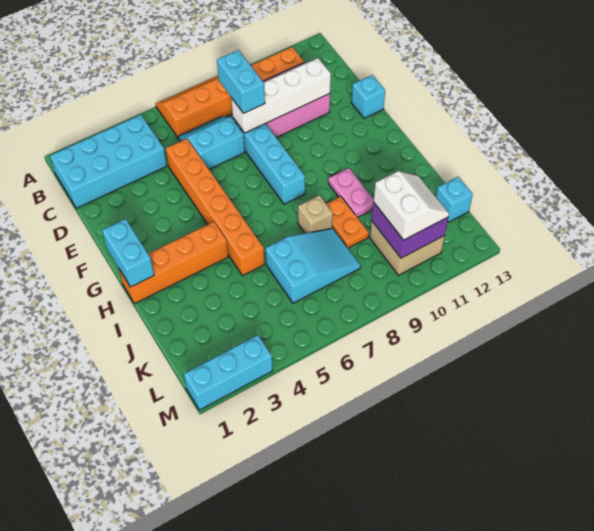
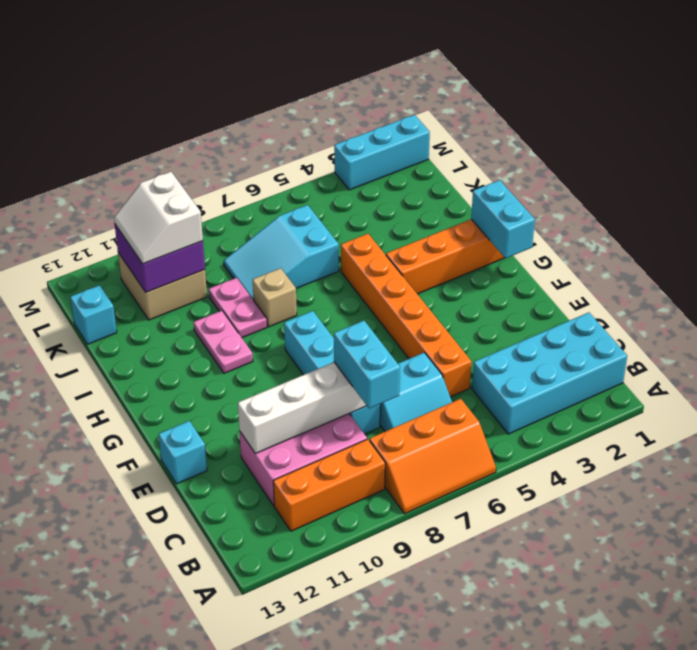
orange plate I9:J9 level 1 -> pink plate I9:J9 level 1

